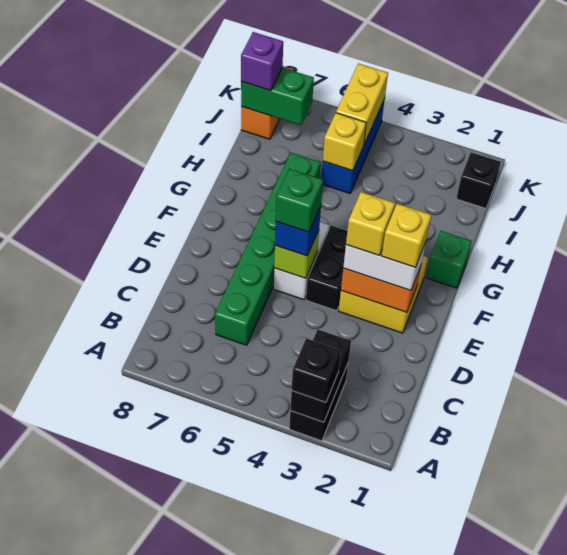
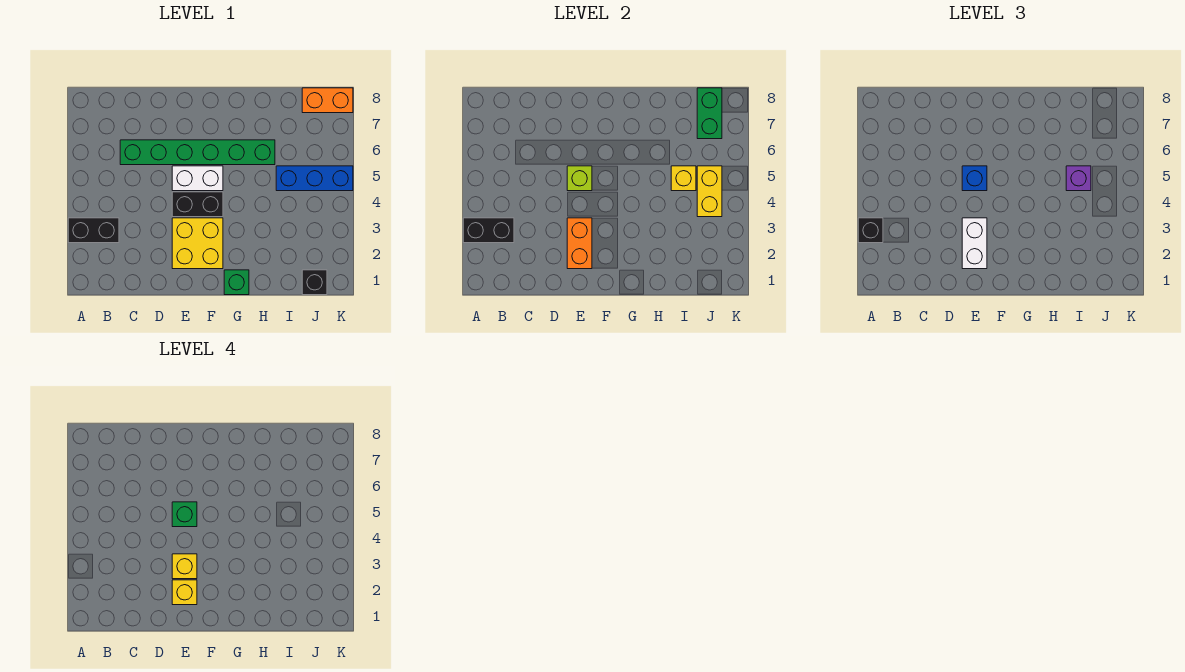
yellow brick J5:K5 level 2 -> yellow brick J4:J5 level 2
purple brick J8 level 3 -> purple brick I5 level 3

